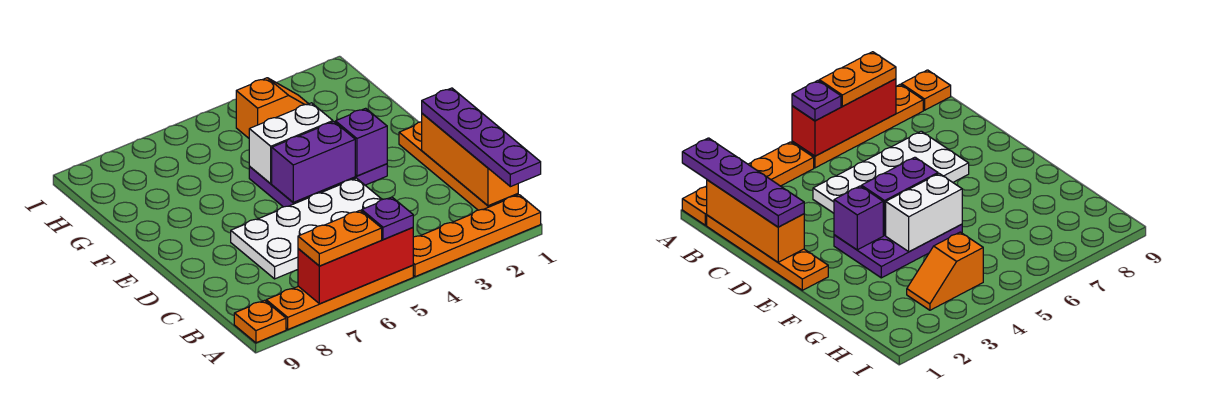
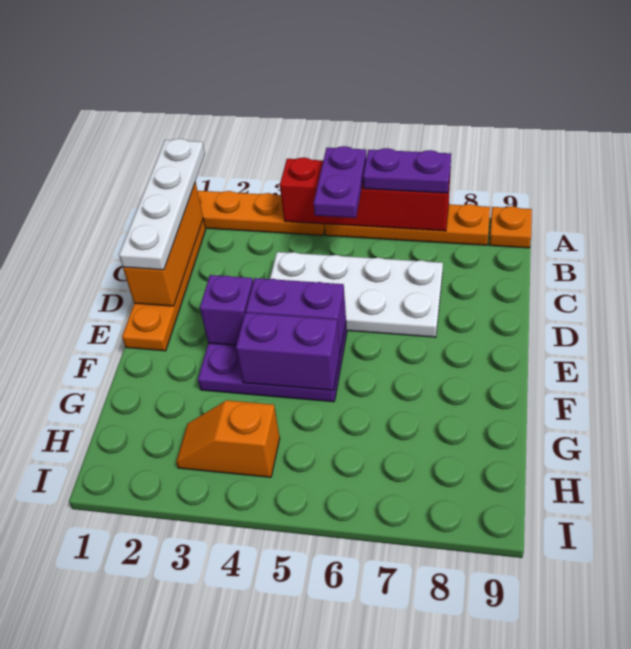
purple plate A1:D1 level 3 -> white plate A1:D1 level 3
red brick A5:A7 level 2 -> red brick A4:A7 level 2
purple plate A5 level 3 -> purple plate A5:B5 level 3
orange plate A6:A7 level 3 -> purple plate A6:A7 level 3
white brick F4:F5 level 2 -> purple brick F4:F5 level 2

